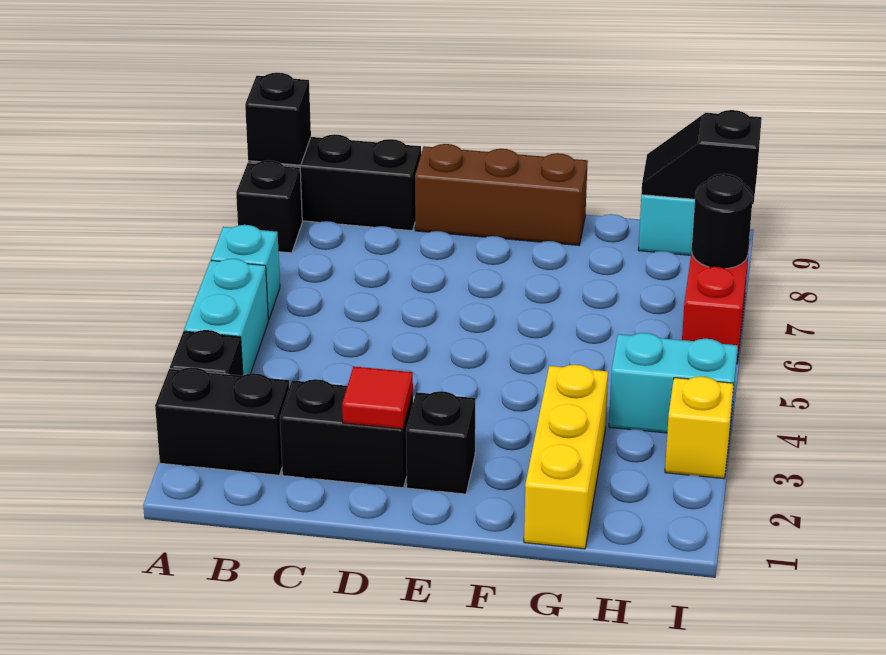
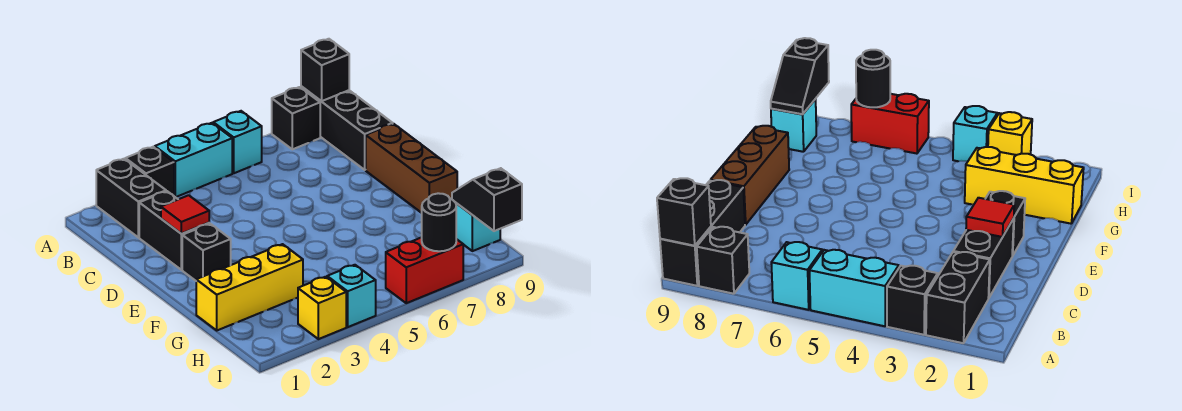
cyan brick H4:I4 level 1 -> cyan brick I4 level 1

